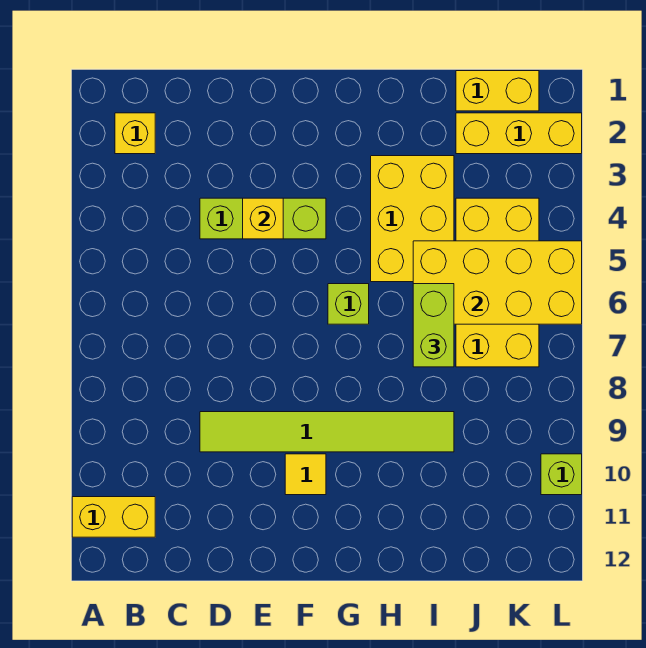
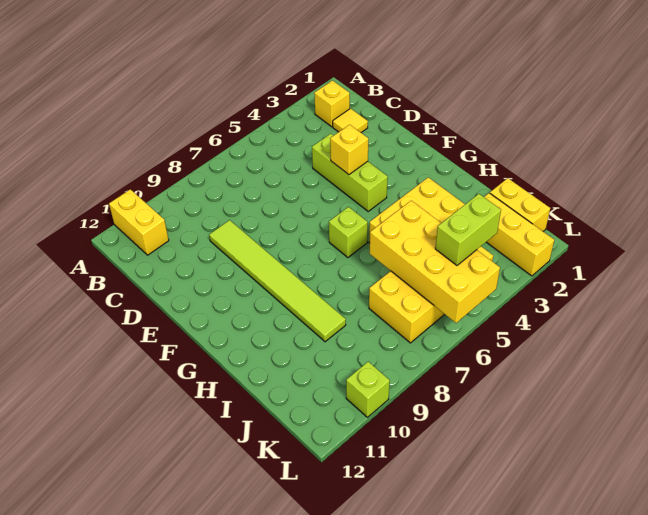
yellow tile F10 level 1 -> yellow tile C2 level 1
lime brick I6:I7 level 3 -> lime brick K4:K5 level 3

